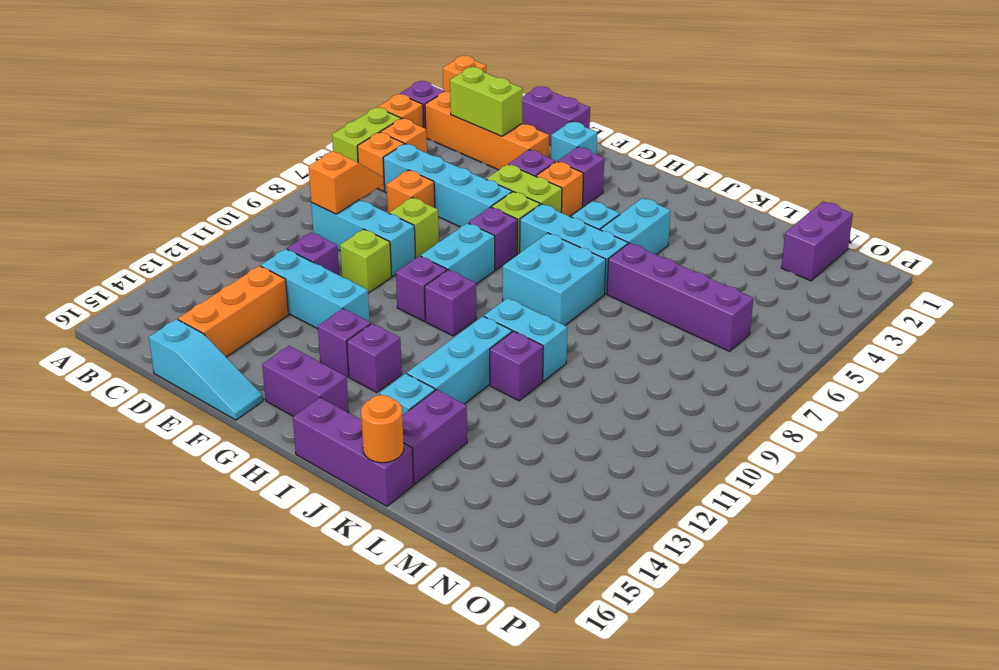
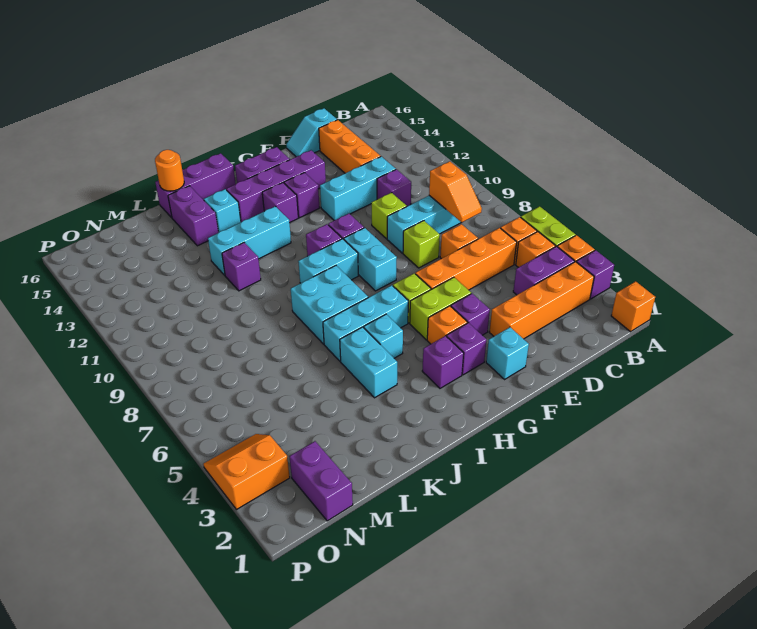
lime brick C3:D3 level 2 -> none
cyan brick C6:F6 level 1 -> orange brick C6:F6 level 1
purple brick D1:E1 level 1 -> purple brick B4:C4 level 1
cyan slope D16:F16 level 1 top D -> cyan slope D16:E16 level 1 top D
purple brick G7 level 1 -> purple brick H3 level 1
cyan brick J10:K10 level 1 -> cyan brick H9:I9 level 1
cyan brick J11:J13 level 1 -> cyan brick I12:K12 level 1
purple brick K6:N6 level 1 -> purple brick F14:I14 level 1
none -> orange slope O3:P4 level 1 top 3

